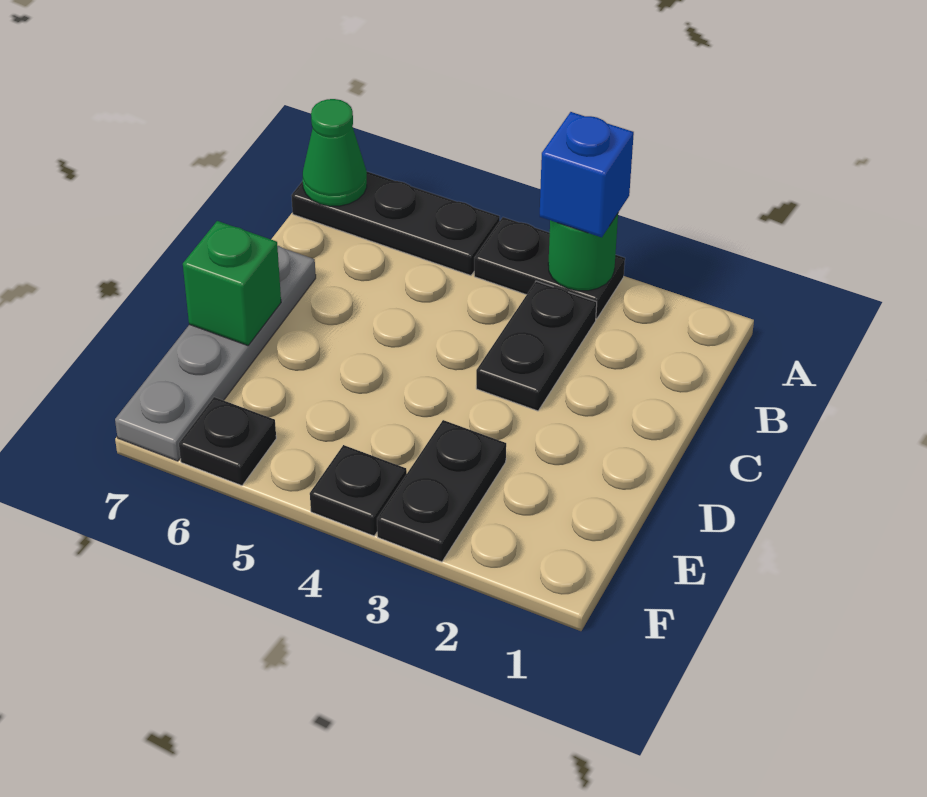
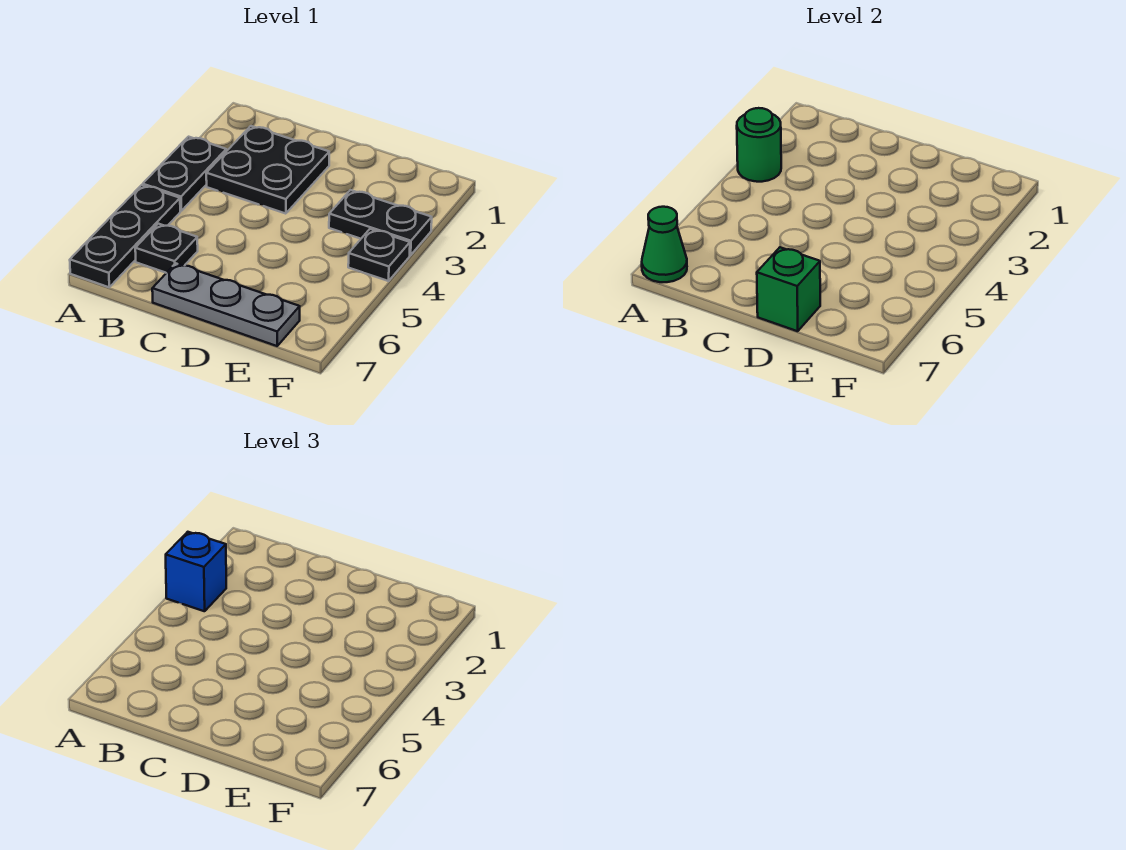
black plate B3:C3 level 1 -> black plate B2:C3 level 1
grey plate C7:F7 level 1 -> grey plate C7:E7 level 1
black plate F6 level 1 -> black plate B6 level 1

